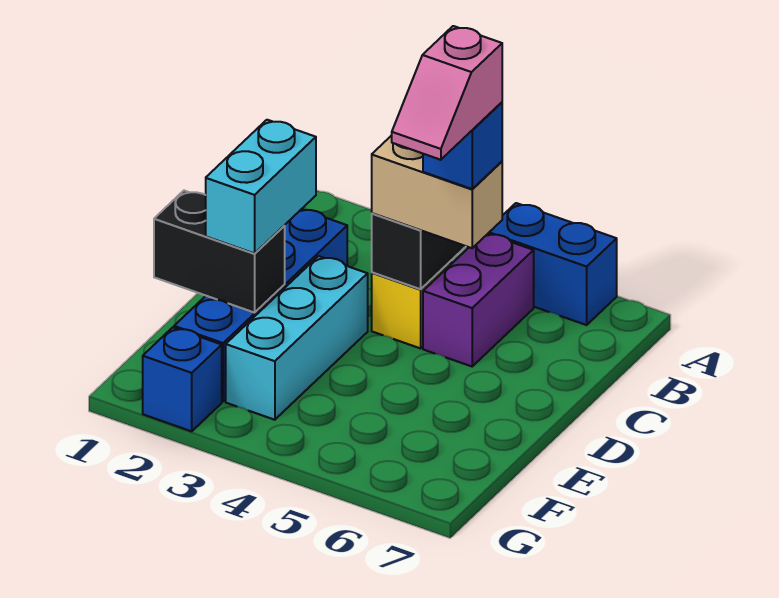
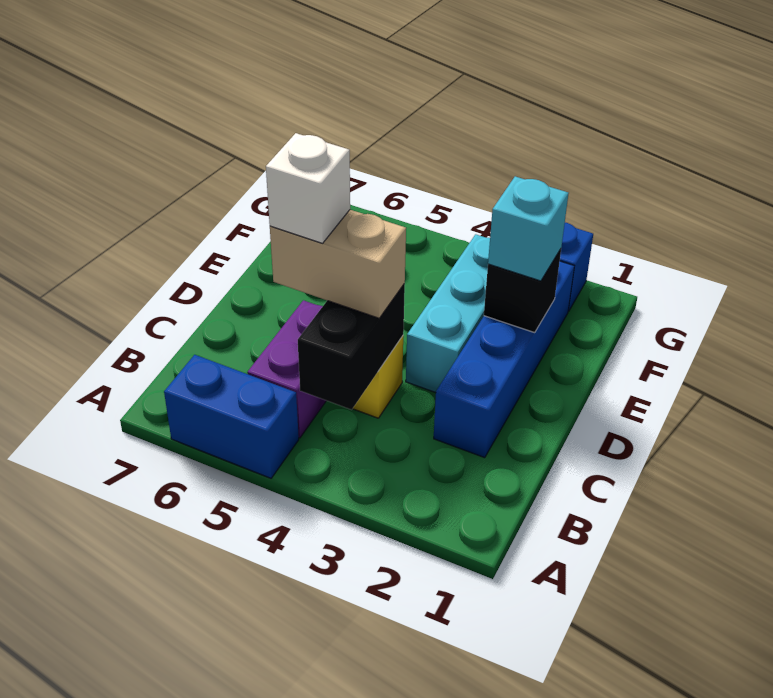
blue brick C5 level 4 -> white brick C5 level 4
pink slope C5:D5 level 5 top C -> none
cyan brick D2:E2 level 3 -> cyan brick E2 level 3
black brick E1:E2 level 2 -> black brick E2 level 2

